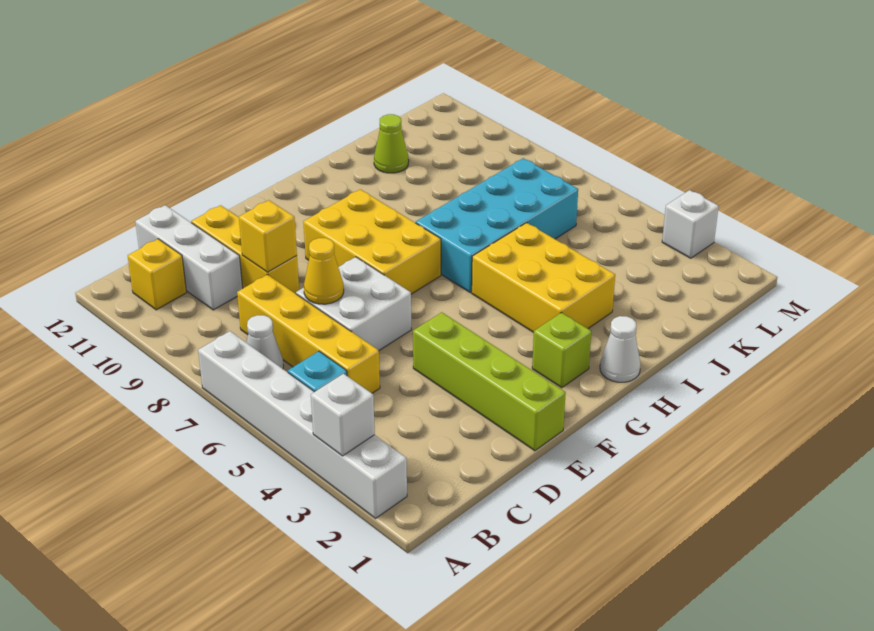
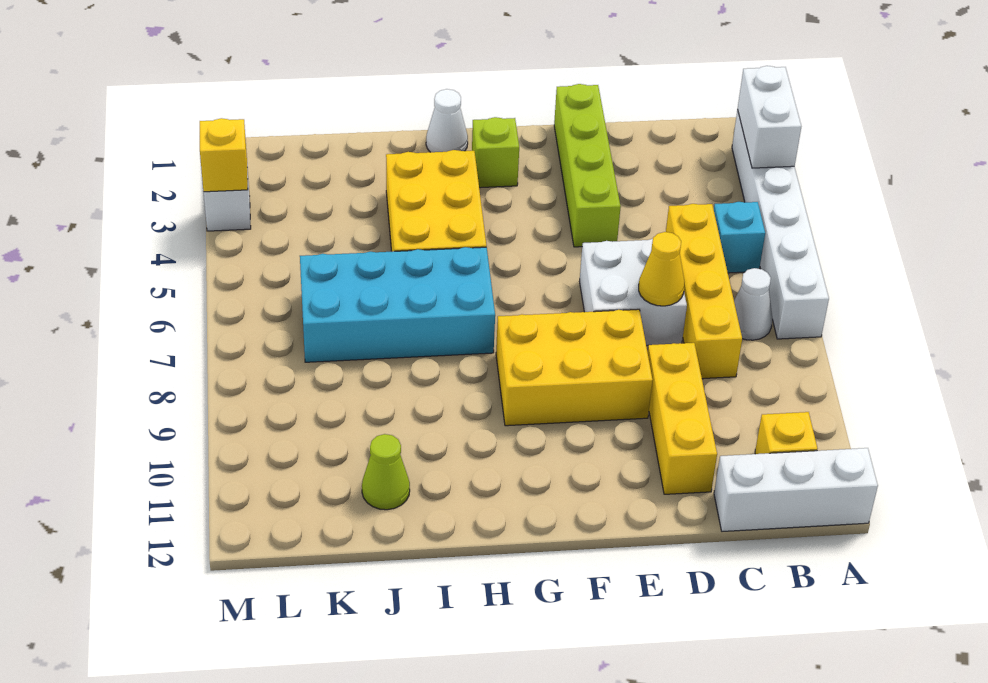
white brick A3 level 2 -> white brick A2:A3 level 2
white brick C10:C12 level 1 -> white brick A12:C12 level 1
yellow brick D9 level 2 -> yellow brick M3 level 2
yellow brick F7:G9 level 1 -> yellow brick E8:G9 level 1

